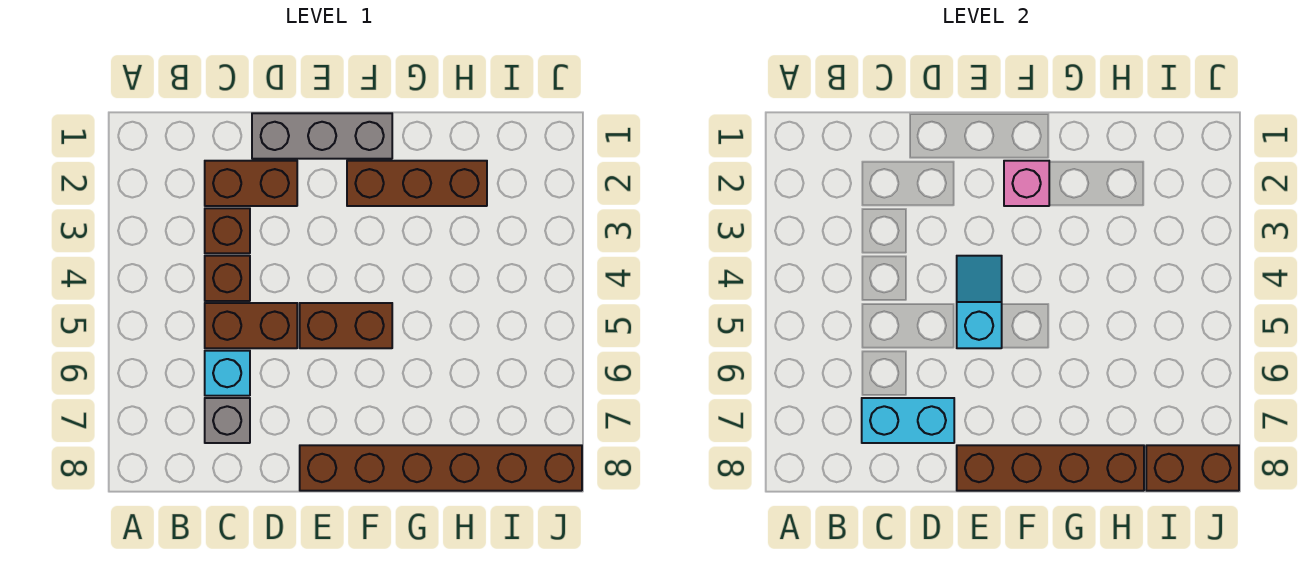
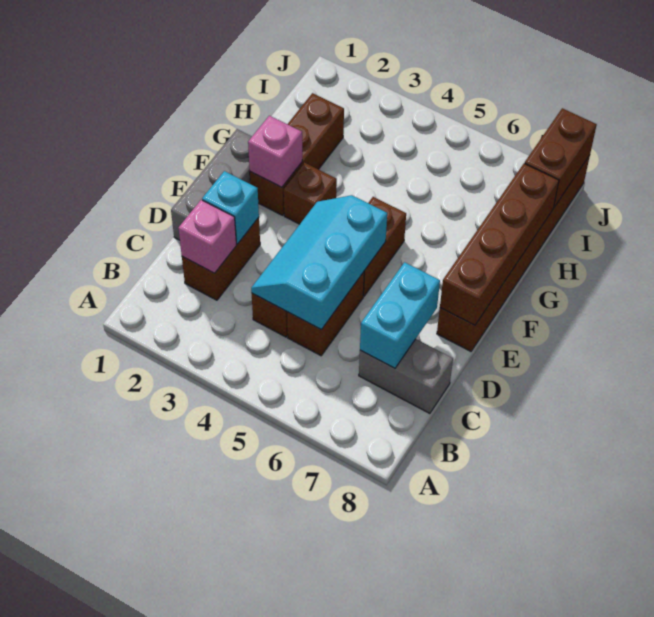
none -> pink brick C2 level 2
brown brick C3 level 1 -> brown brick F3 level 1
cyan brick C6 level 1 -> cyan brick D2 level 2
grey brick C7 level 1 -> grey brick C7:C8 level 1
cyan slope E4:E5 level 2 top 5 -> cyan slope C4:E5 level 2 top 5

